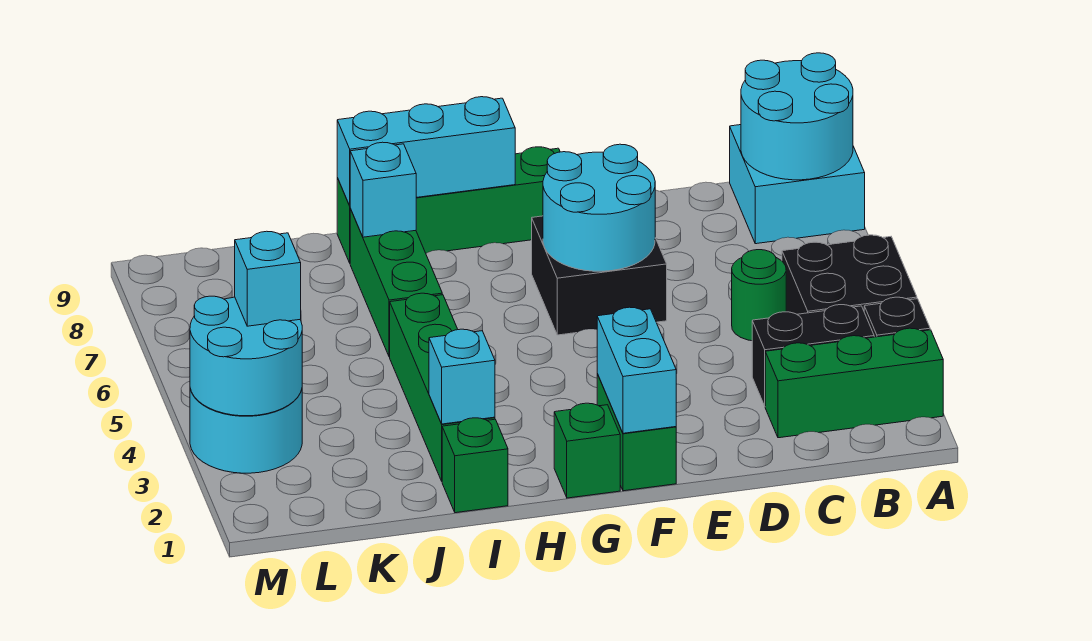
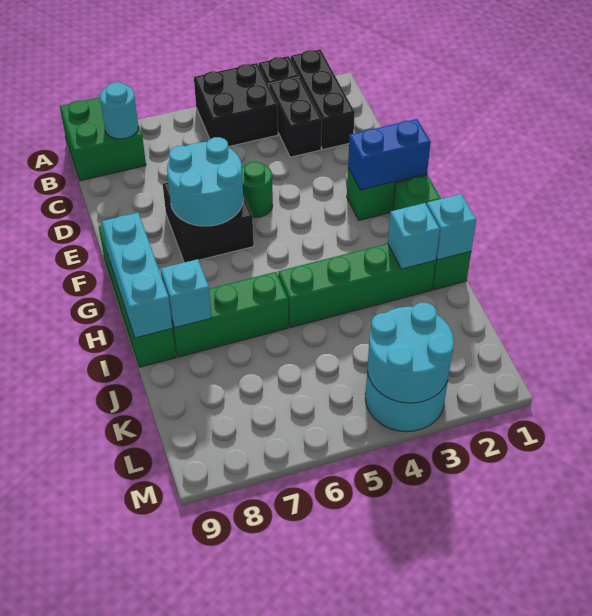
green brick A2:C2 level 1 -> black brick A2:C2 level 1
cyan brick A8:B9 level 1 -> green brick A8:B9 level 1
cyan round brick A8:B9 level 2 -> cyan round brick B8 level 2
green round brick C5 level 1 -> green round brick E5 level 1
cyan brick F1:F2 level 2 -> blue brick F1:F2 level 2
cyan brick L4 level 3 -> cyan brick I1 level 2

